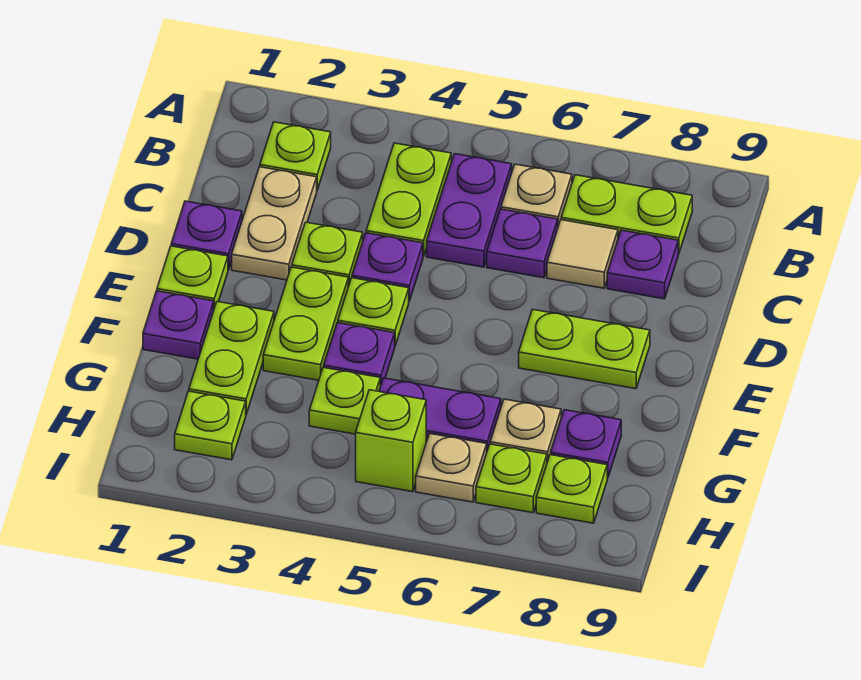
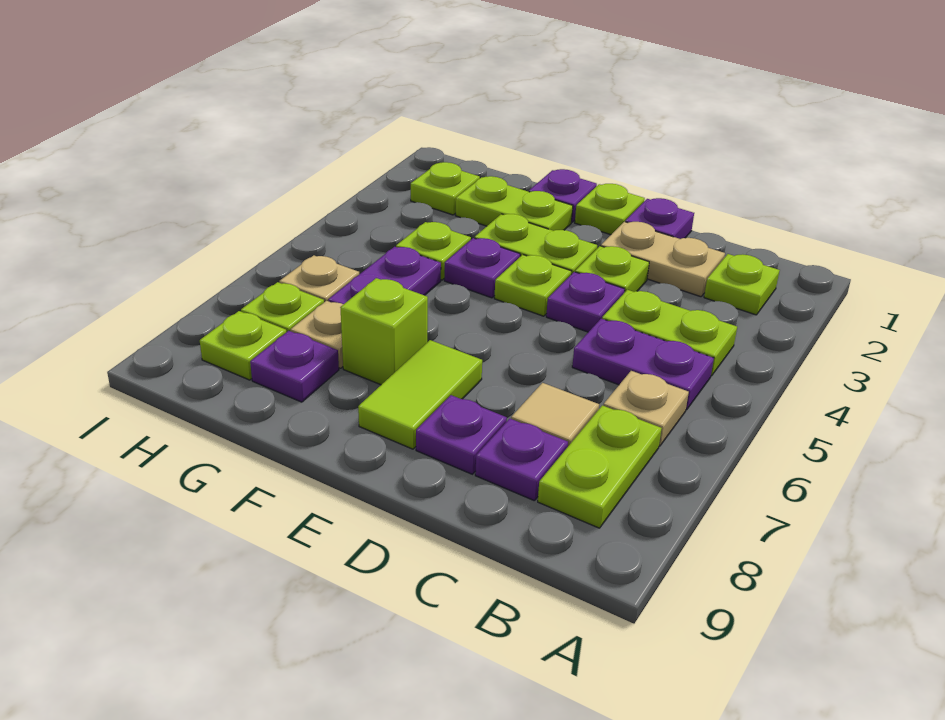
purple plate C6 level 1 -> purple plate D8 level 1
lime plate E7:E8 level 1 -> lime tile E7:E8 level 1
lime brick H5 level 1 -> lime brick F7 level 1

